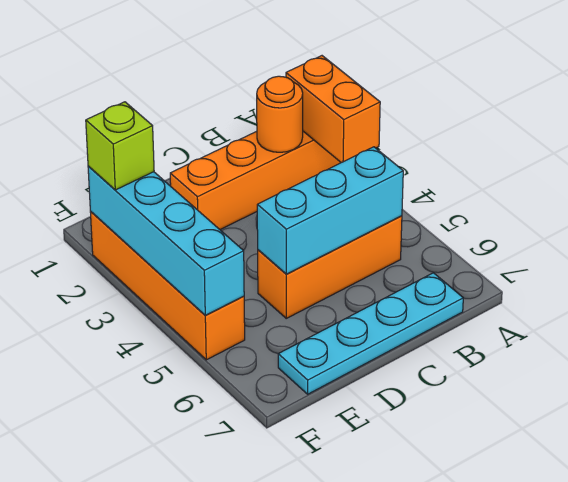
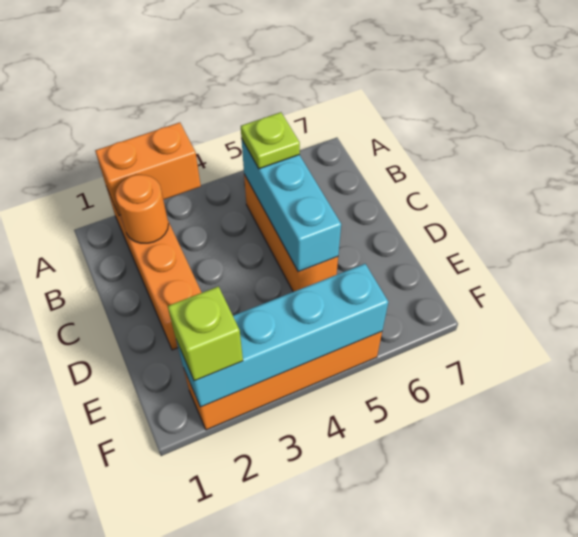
none -> lime plate B5 level 3
cyan plate B7:E7 level 1 -> none

